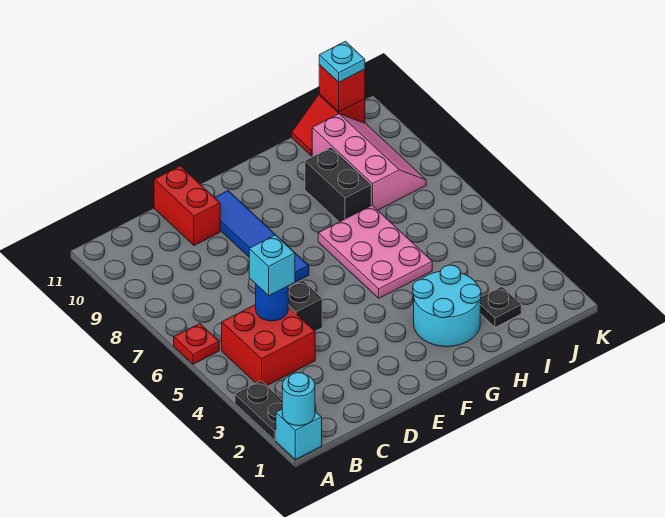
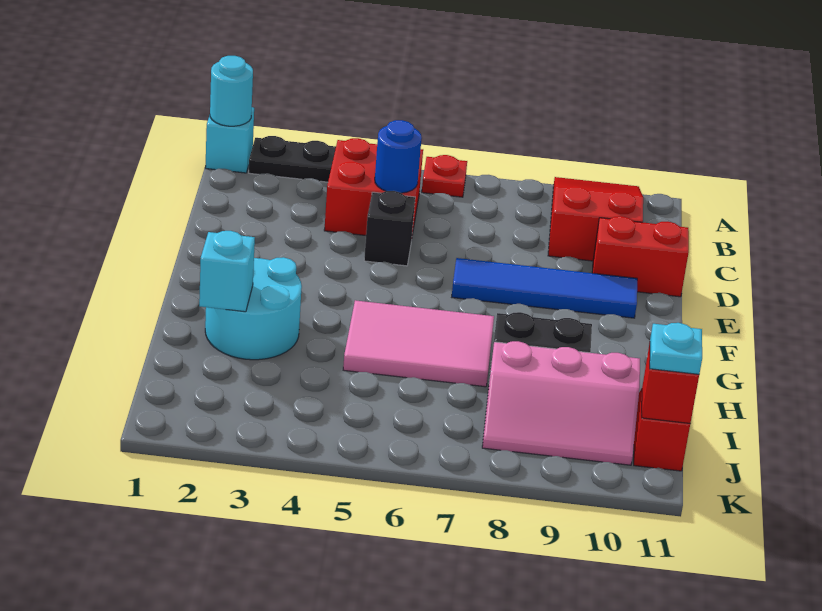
none -> red slope A9:C10 level 1 top C
cyan brick C5 level 3 -> cyan brick H2 level 2
pink plate G5:H7 level 1 -> pink tile G5:H7 level 1
black plate I2 level 1 -> none

